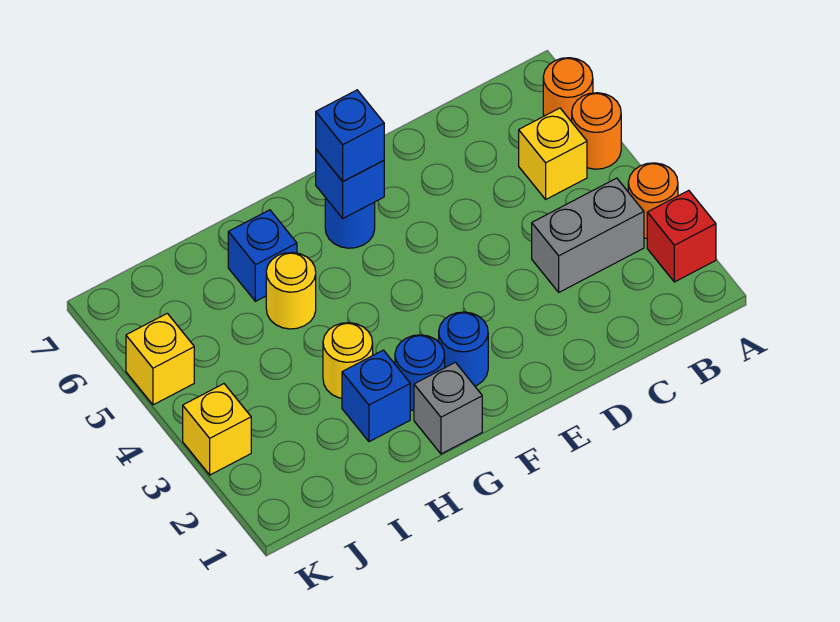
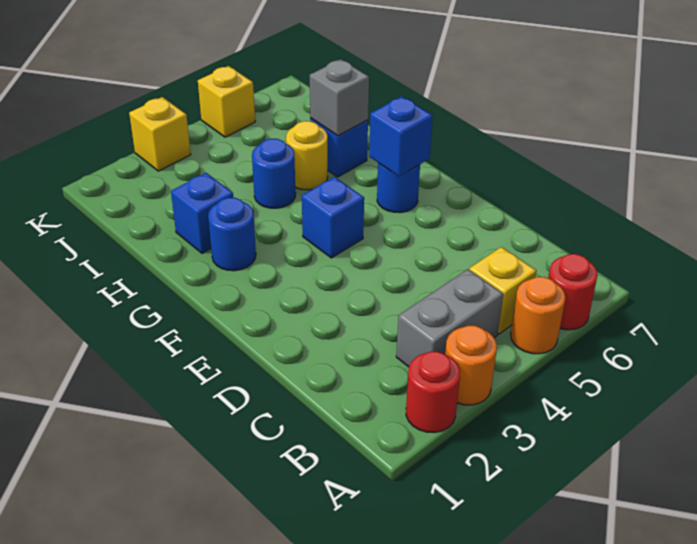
red brick A2 level 1 -> red round brick A2 level 1
orange round brick A6 level 1 -> red round brick A6 level 1
grey brick B3:C3 level 1 -> grey brick B3:B4 level 1
blue round brick F2 level 1 -> blue round brick H4 level 1
blue brick F6 level 3 -> blue brick F4 level 1
grey brick G1 level 1 -> grey brick H6 level 2
yellow round brick H3 level 1 -> none

